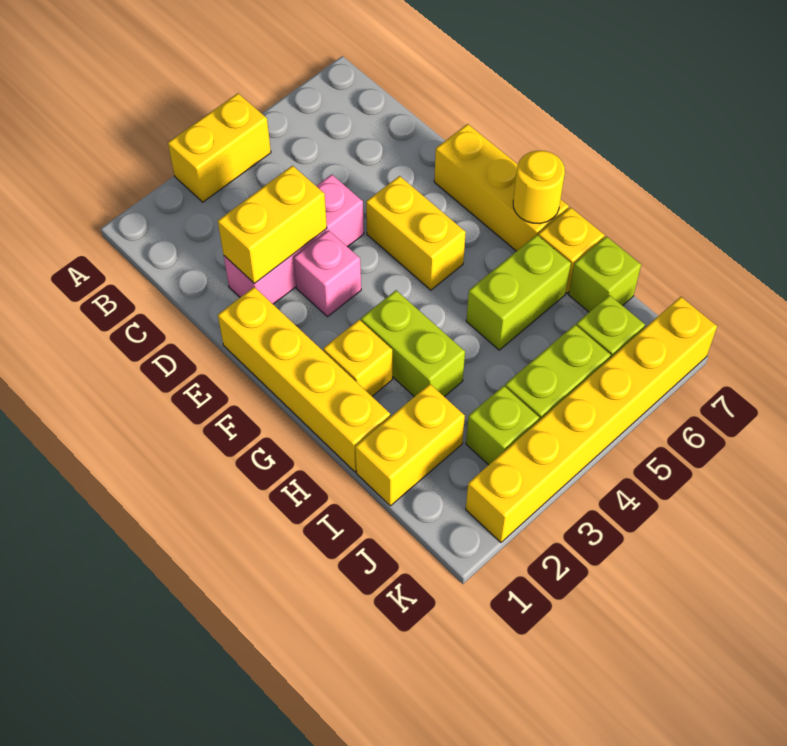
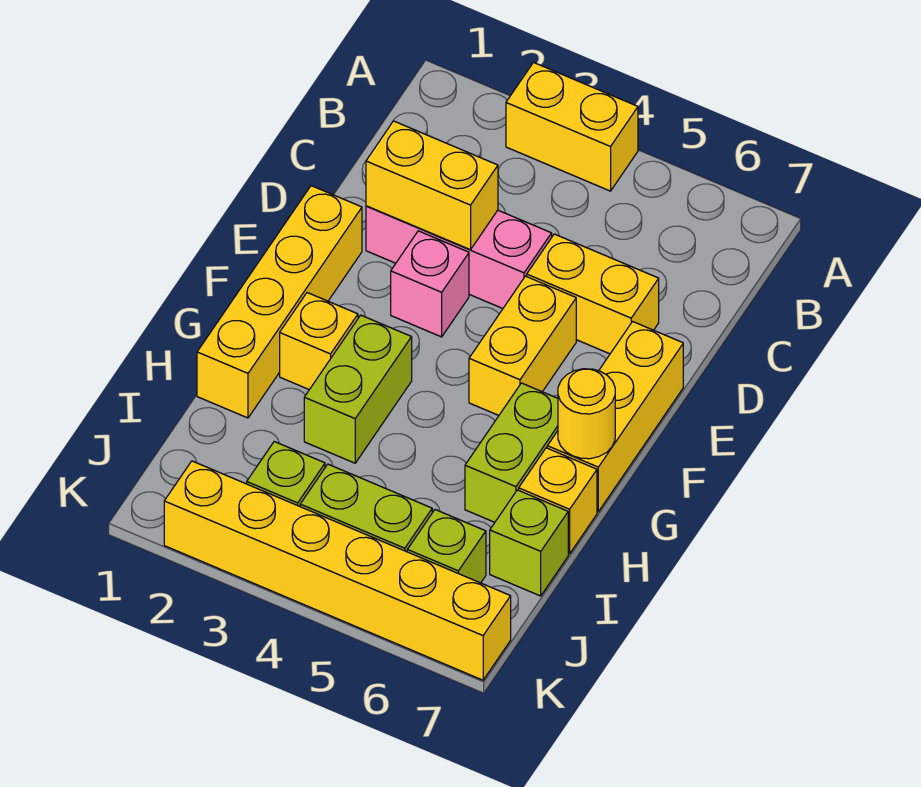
lime brick H5:H6 level 1 -> lime brick G6:H6 level 1
yellow brick I1:I2 level 1 -> yellow brick D5:D6 level 1

